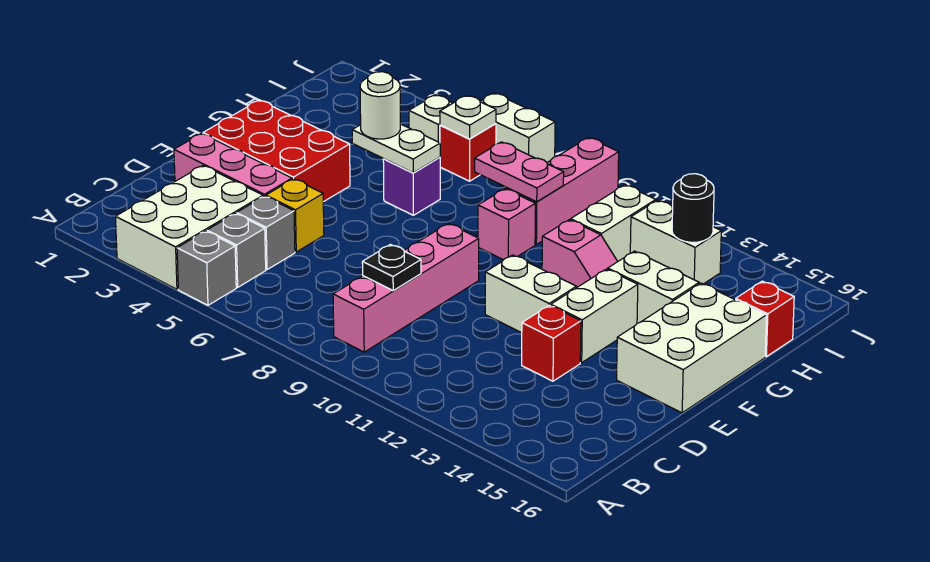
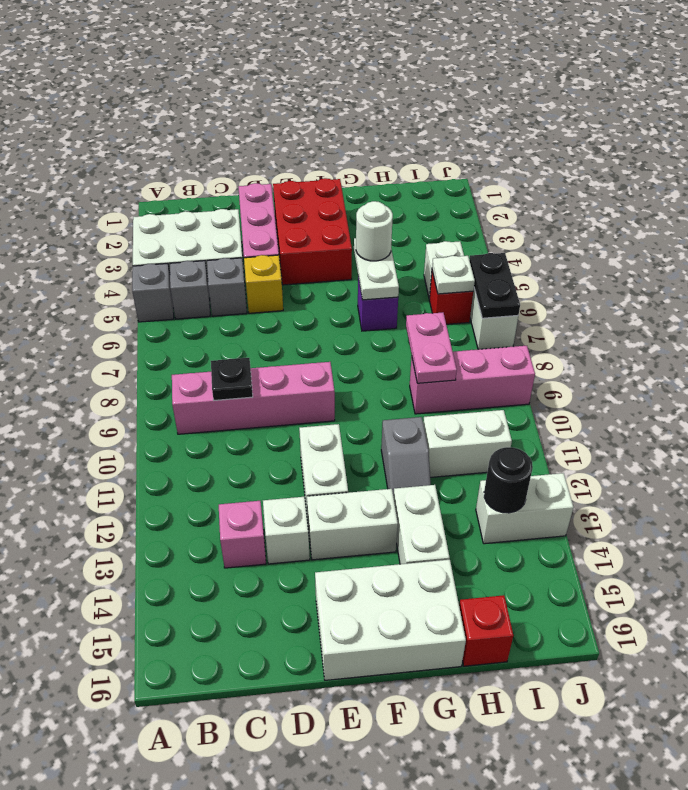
red brick D13 level 1 -> white brick D13 level 1
pink brick G9 level 1 -> pink brick C13 level 1
pink slope G11:G12 level 1 top 11 -> grey slope G11:G12 level 1 top 11
white brick I12:I13 level 1 -> white brick I13:J13 level 1
none -> black plate J6:J7 level 2

